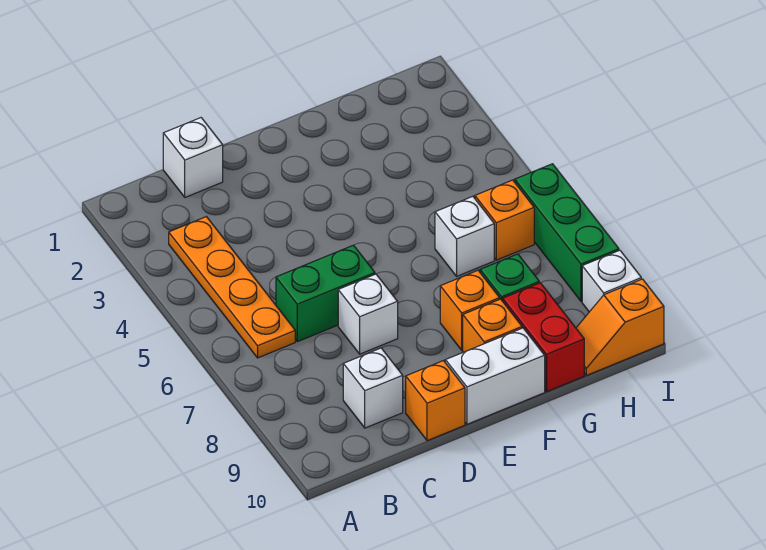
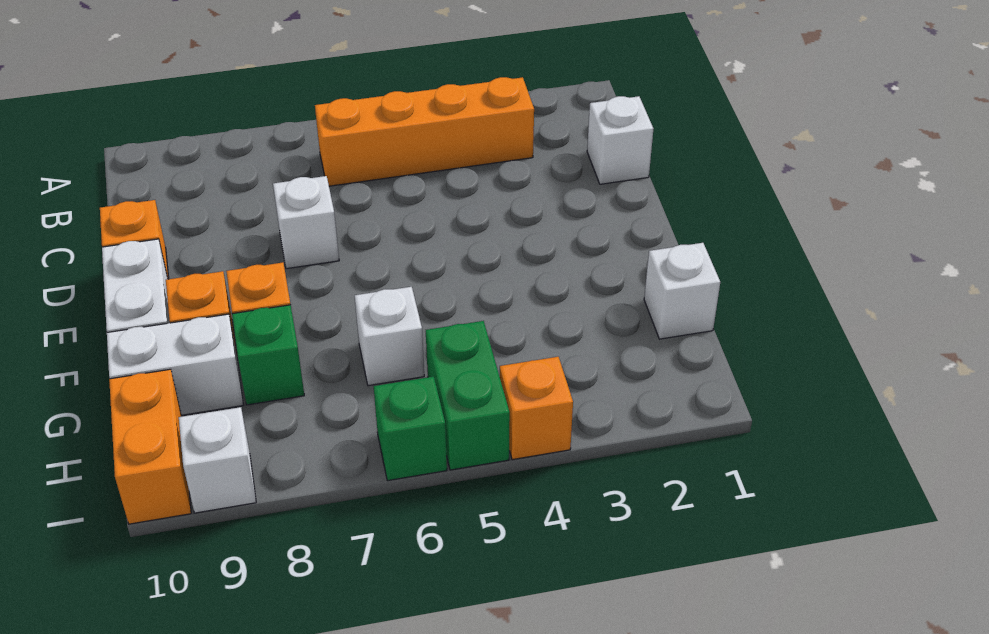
orange plate B3:B6 level 1 -> orange brick B3:B6 level 1
green brick C6:D6 level 1 -> green brick H5:I5 level 1
white brick C9 level 1 -> white brick G1 level 1
red brick G9:G10 level 1 -> white brick G9:G10 level 1
orange brick H6 level 1 -> orange brick I4 level 1
orange slope H10:I10 level 1 top I -> orange brick H10:I10 level 1
green brick I6:I8 level 1 -> green brick I6 level 1

